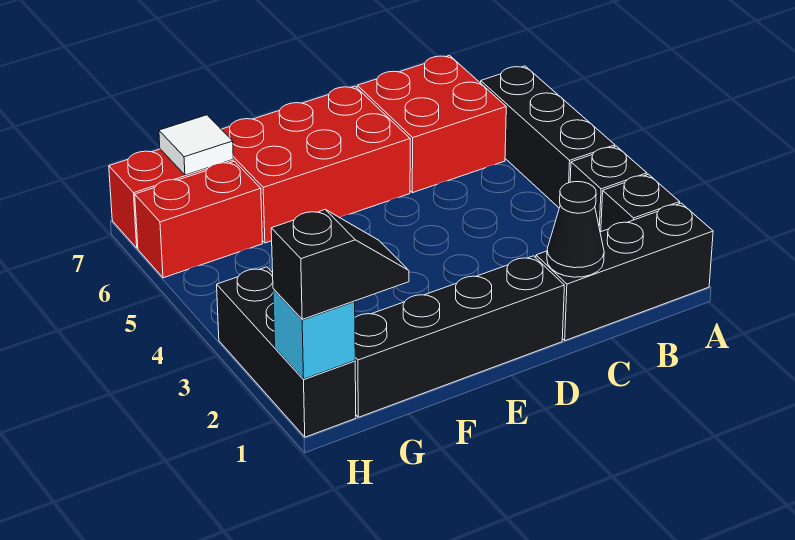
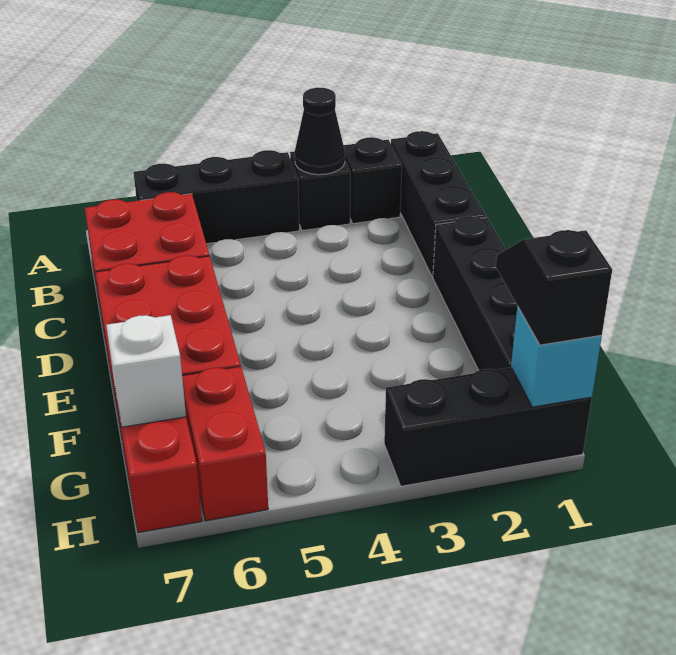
black cone C1 level 2 -> black cone A3 level 2
white tile G7 level 2 -> white brick G7 level 2

